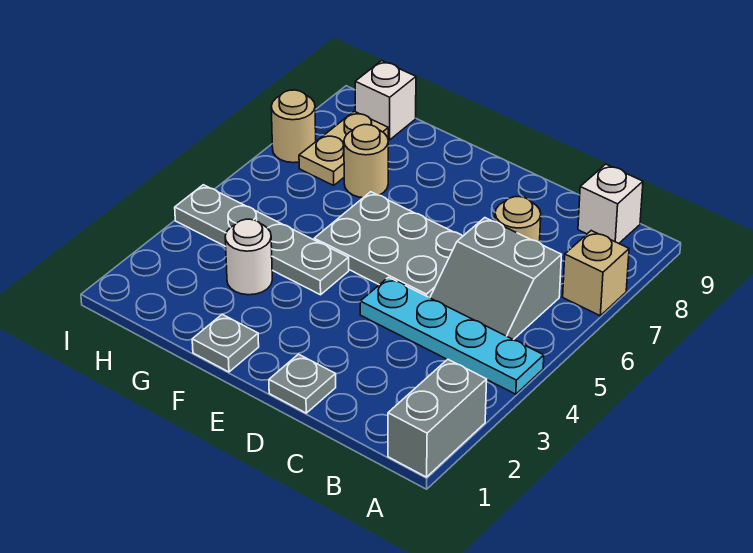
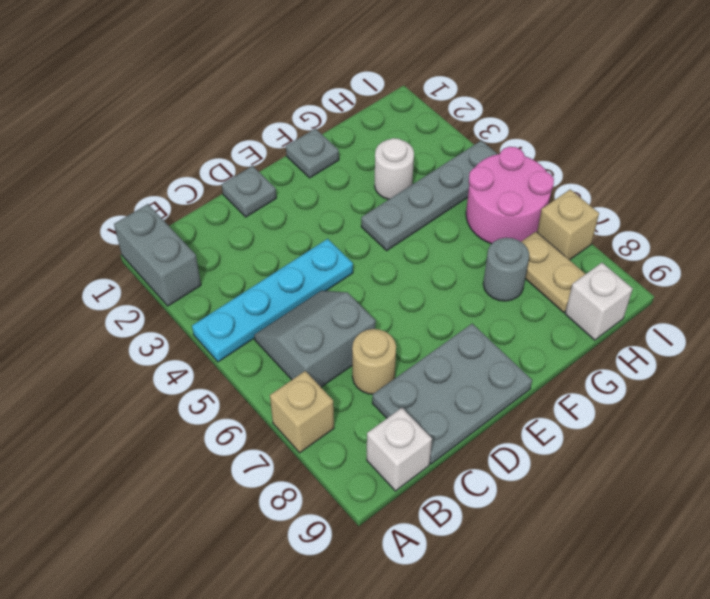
grey plate D5:F6 level 1 -> grey plate C8:E9 level 1
tan round brick G7 level 1 -> grey round brick G7 level 1
none -> pink round brick H5:I6 level 1
tan round brick I7 level 1 -> tan brick I7 level 1

